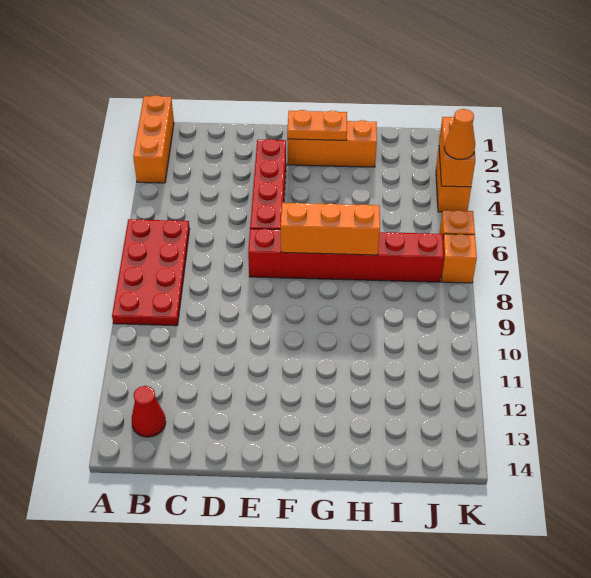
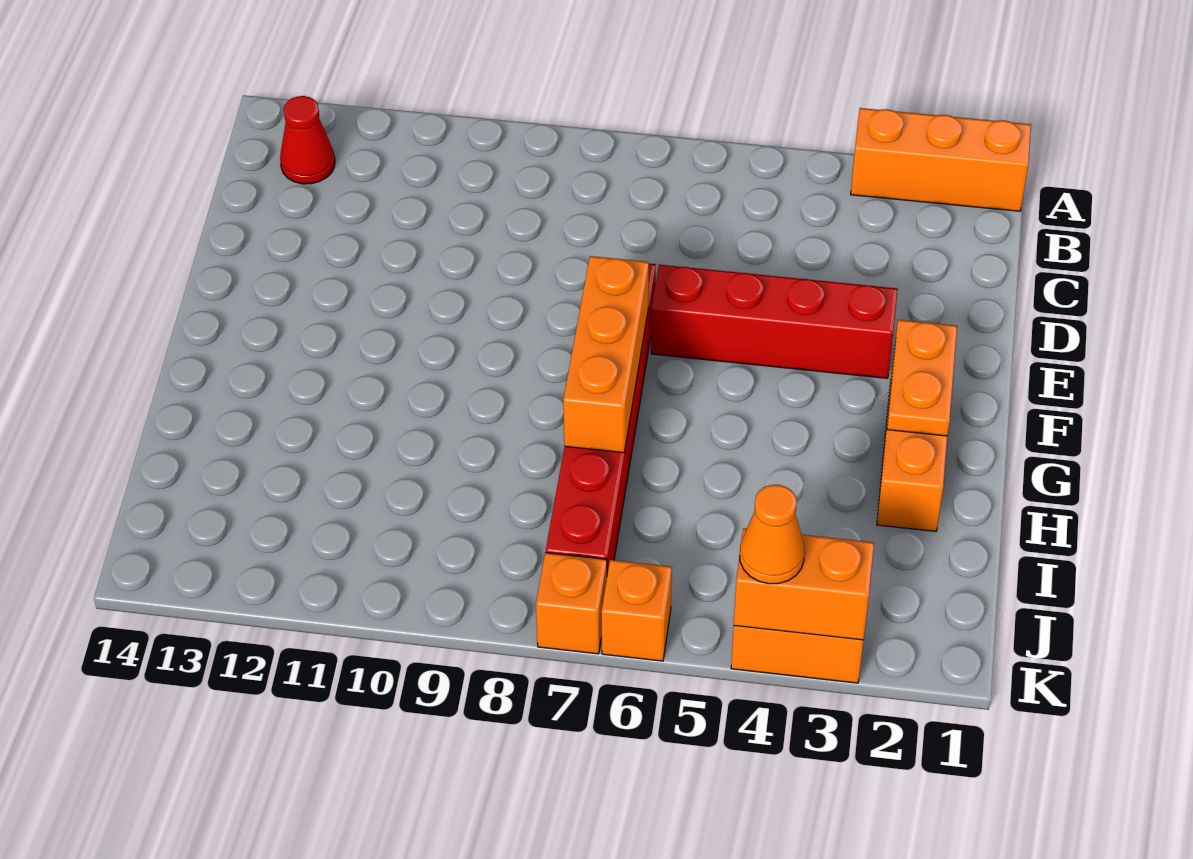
red plate A6:B9 level 1 -> none

